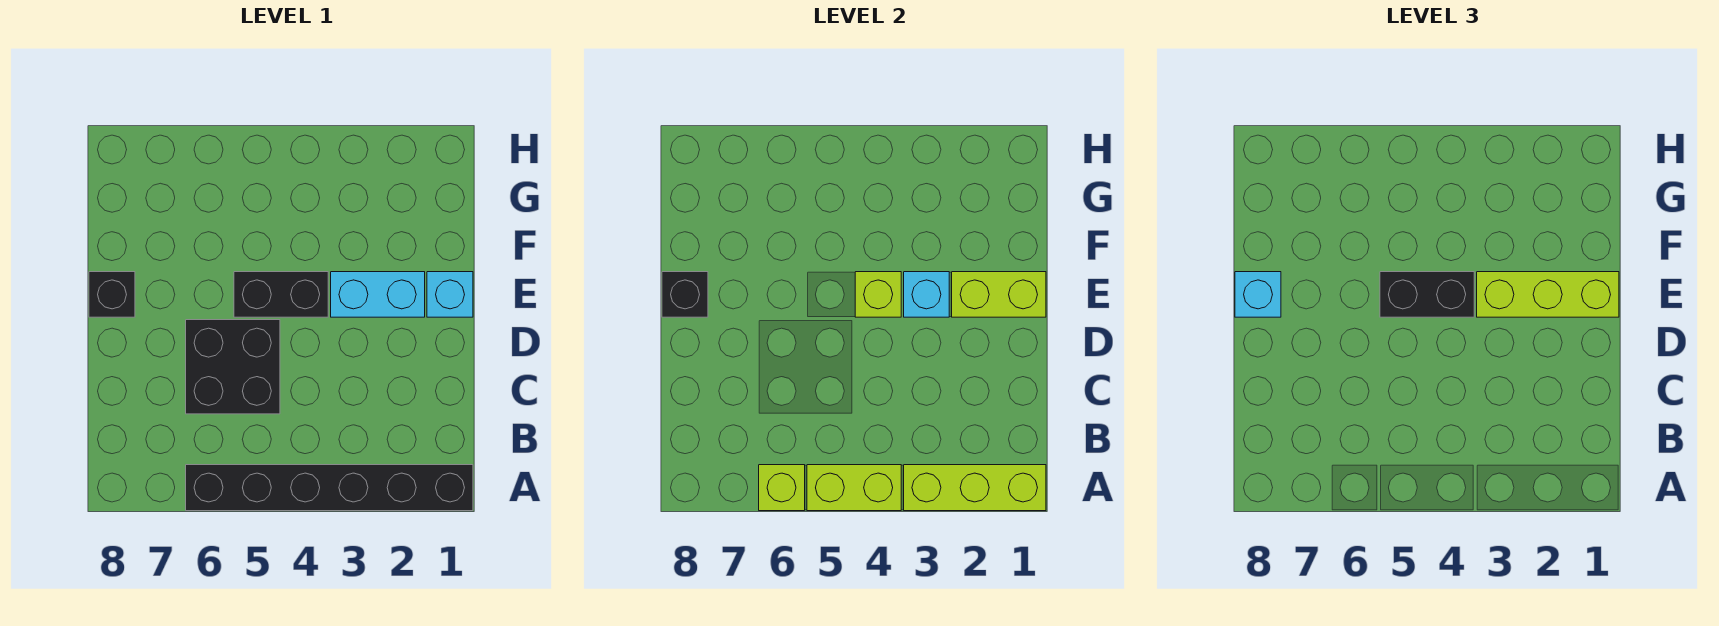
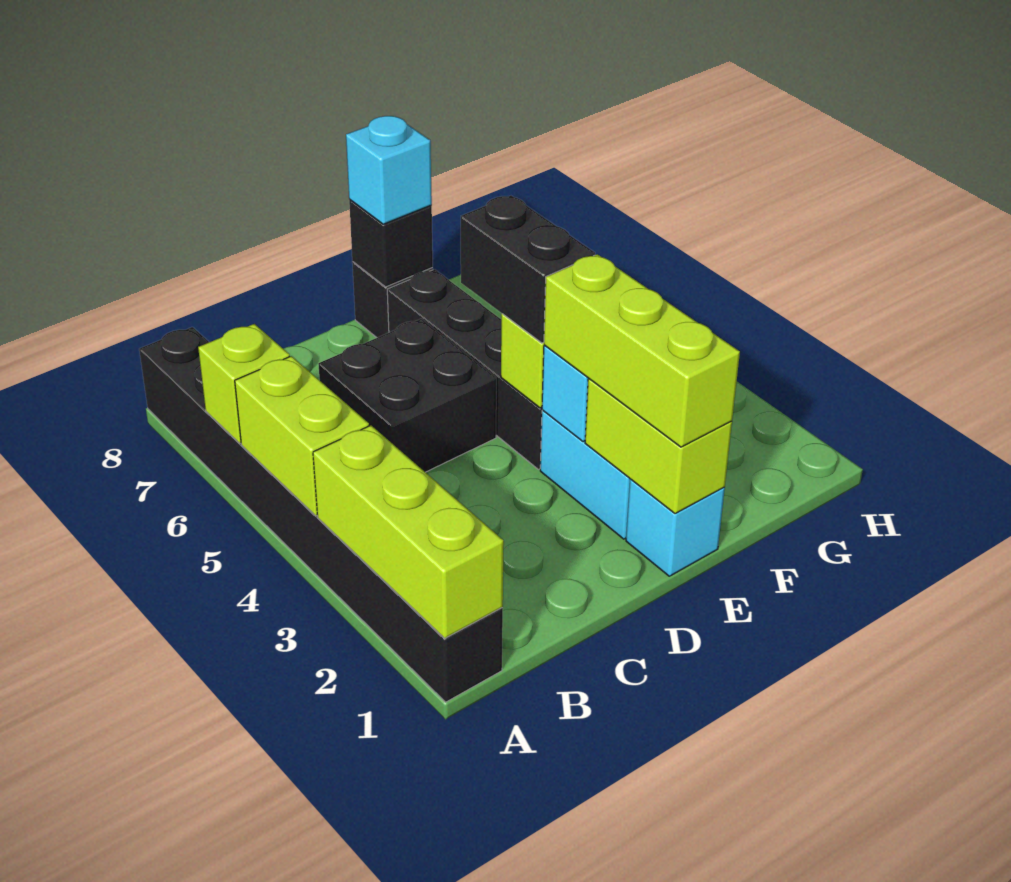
black brick A1:A6 level 1 -> black brick A1:A8 level 1
black brick E4:E5 level 1 -> black brick E4:E7 level 1

